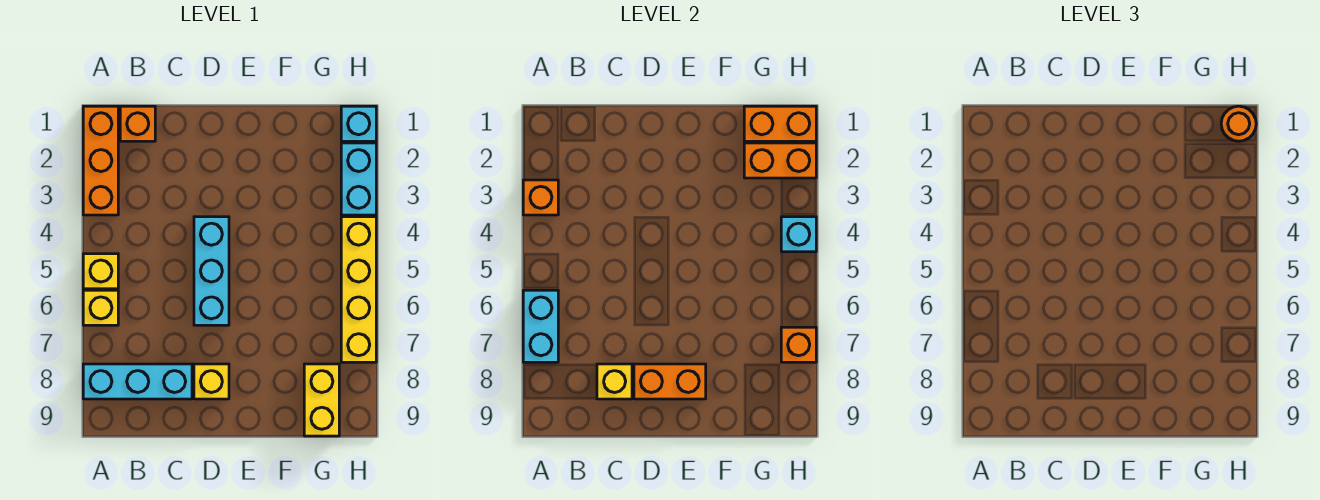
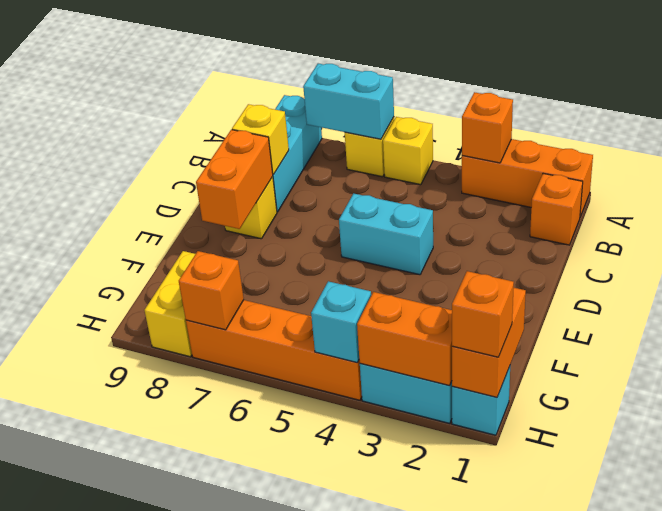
cyan brick D4:D6 level 1 -> cyan brick D4:D5 level 1
orange brick G2:H2 level 2 -> orange brick H2:H3 level 2
yellow brick G8:G9 level 1 -> yellow brick G8:H8 level 1
orange round brick H1 level 3 -> orange brick H1 level 3
yellow brick H4:H7 level 1 -> orange brick H4:H7 level 1

